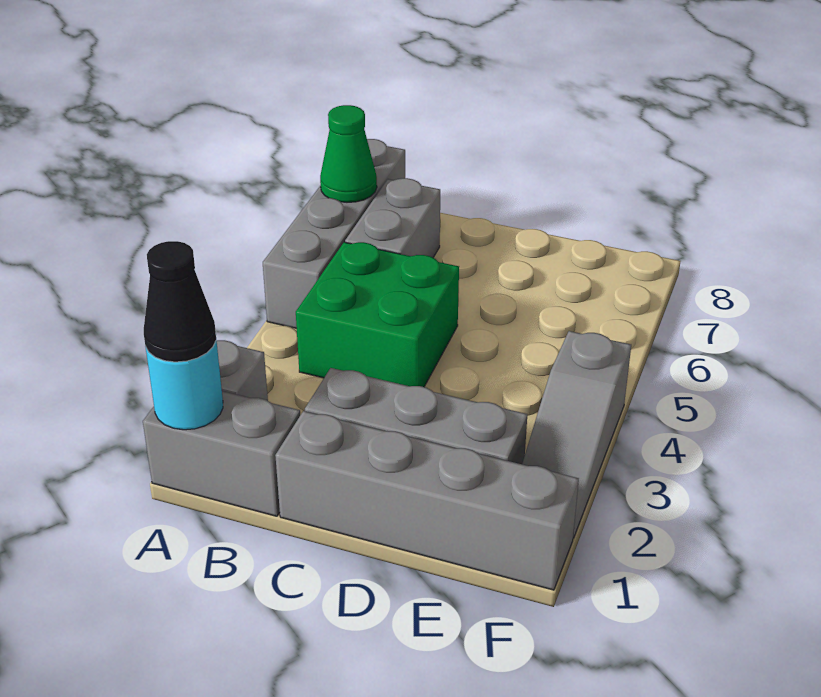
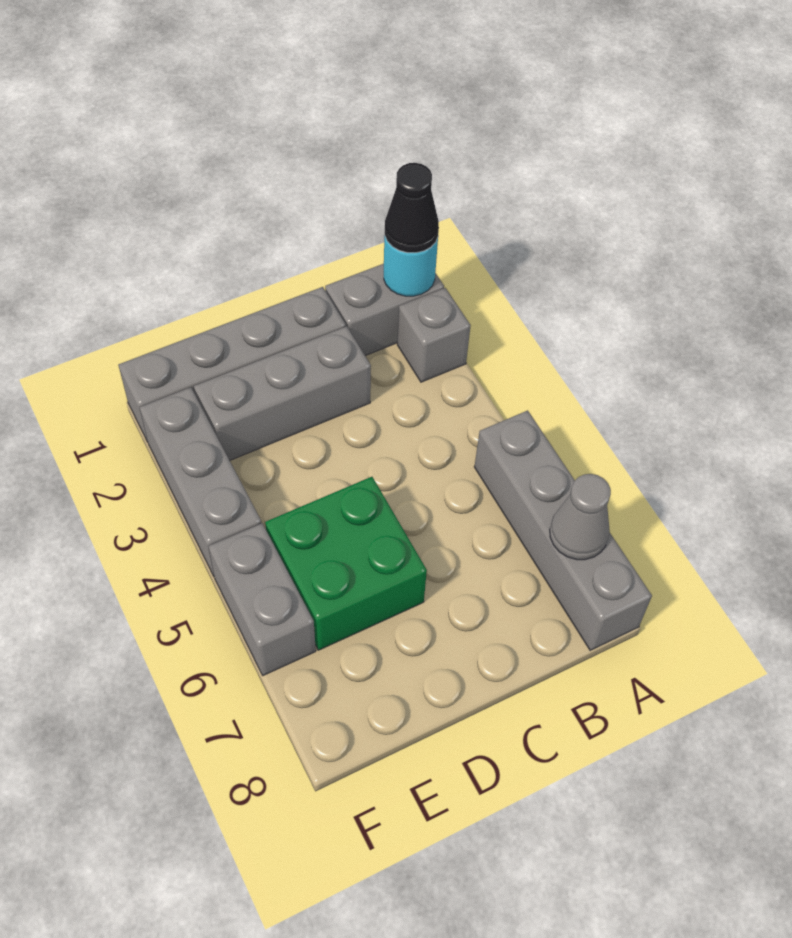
green cone A7 level 2 -> grey cone A7 level 2
green brick B4:C5 level 1 -> green brick D5:E6 level 1
grey brick B6:B7 level 1 -> grey brick F5:F6 level 1
grey slope F2:F4 level 1 top 4 -> grey brick F2:F4 level 1

